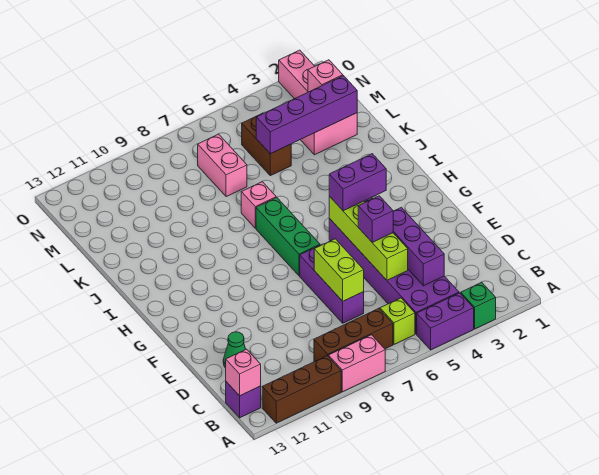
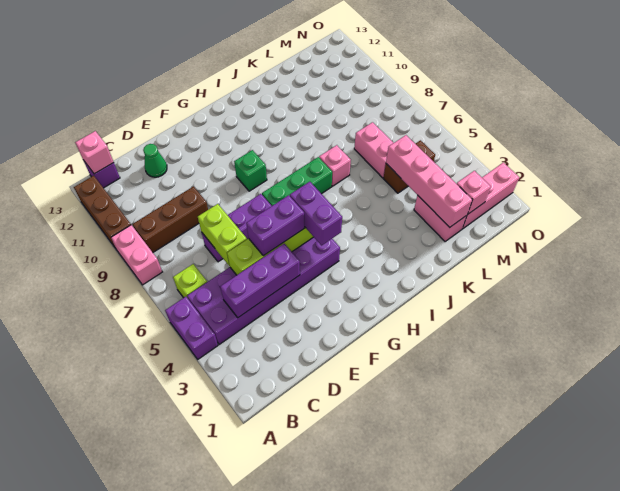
green brick A3 level 1 -> green brick G9 level 1
brown brick B7:B9 level 1 -> brown brick B9:D9 level 1
lime brick D7:E7 level 2 -> lime brick D6:D7 level 2
purple brick E5 level 3 -> purple brick E5:F5 level 3
purple brick L2:L5 level 2 -> pink brick L2:L5 level 2
pink brick L7:M7 level 1 -> pink brick L6:L7 level 1

